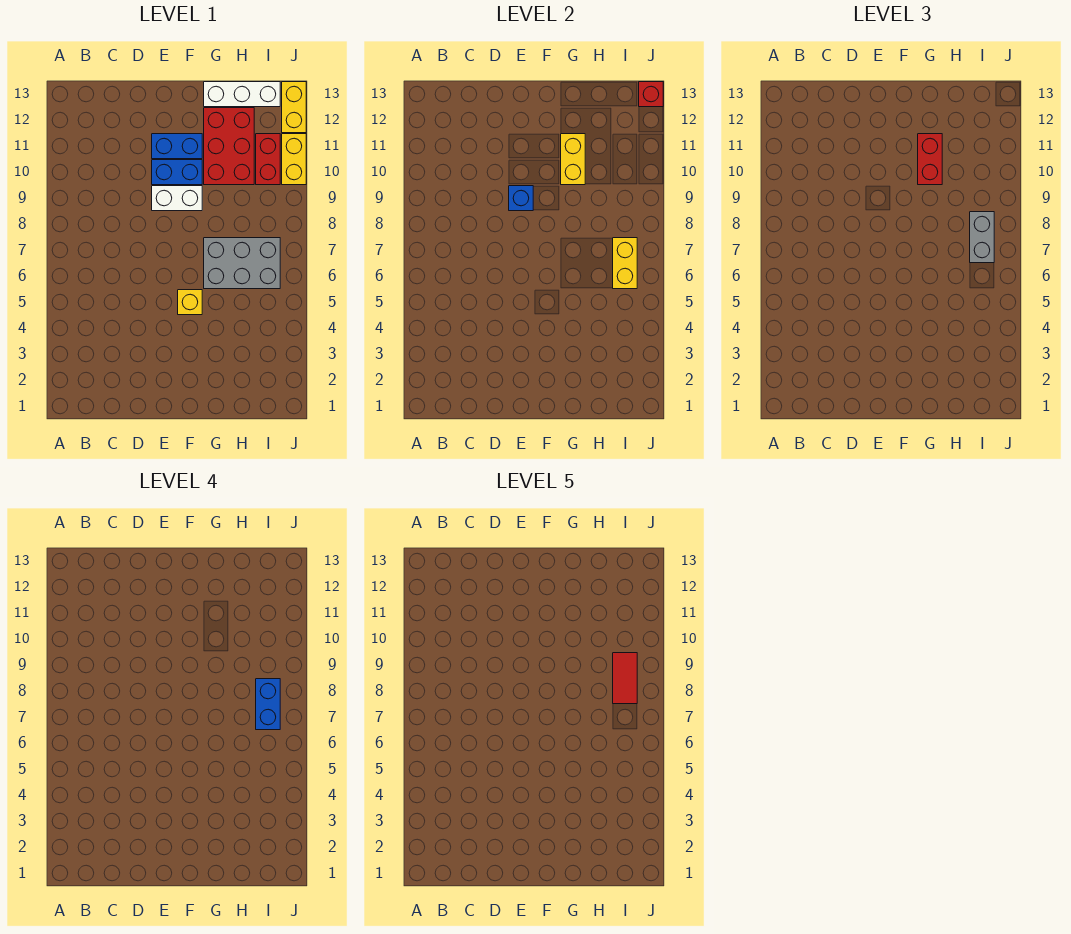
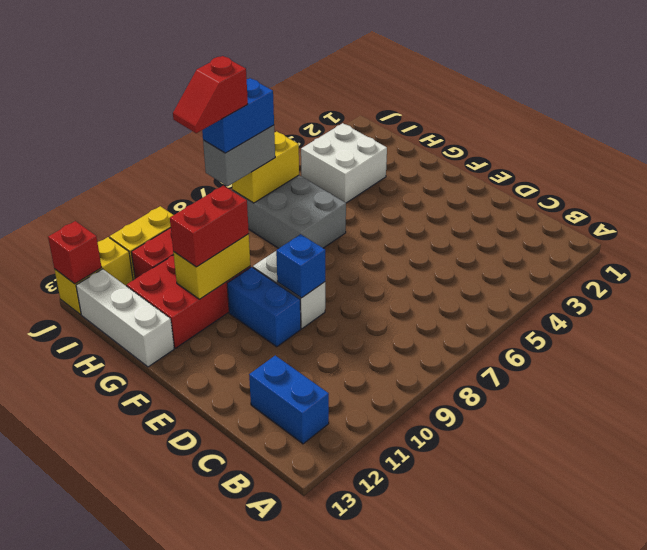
blue brick E11:F11 level 1 -> blue brick B12:C12 level 1
yellow brick F5 level 1 -> none
none -> white brick H3:I4 level 1
red tile I8:I9 level 5 -> red slope I8:I9 level 5 top 8

